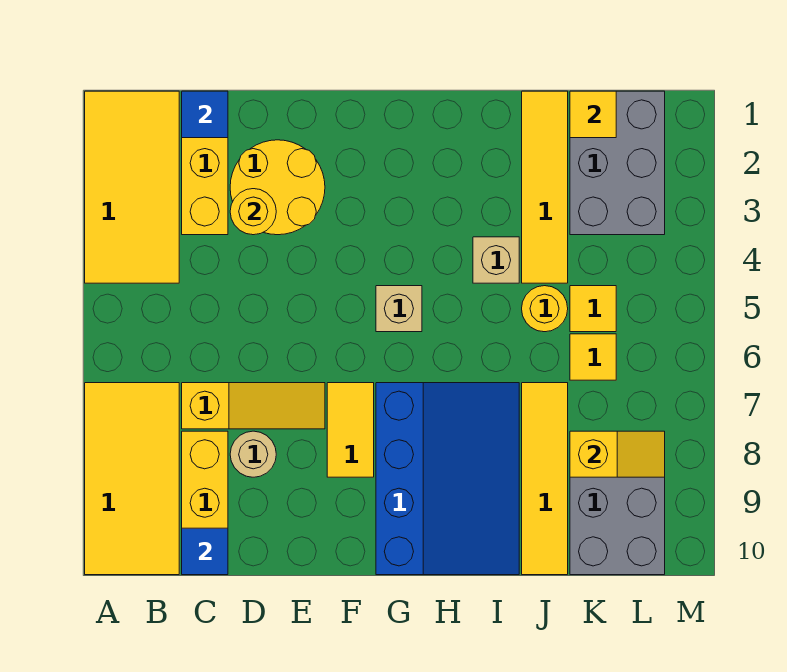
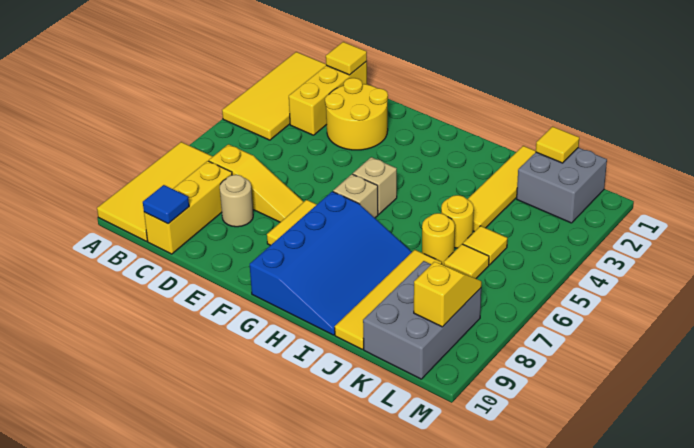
blue tile C1 level 2 -> yellow tile C1 level 2
yellow round brick D3 level 2 -> yellow round brick J6 level 1
tan brick I4 level 1 -> tan brick G6 level 1
grey brick K1:L3 level 1 -> grey brick K1:L2 level 1
yellow slope K8:L8 level 2 top K -> yellow slope L8:L9 level 2 top 9

